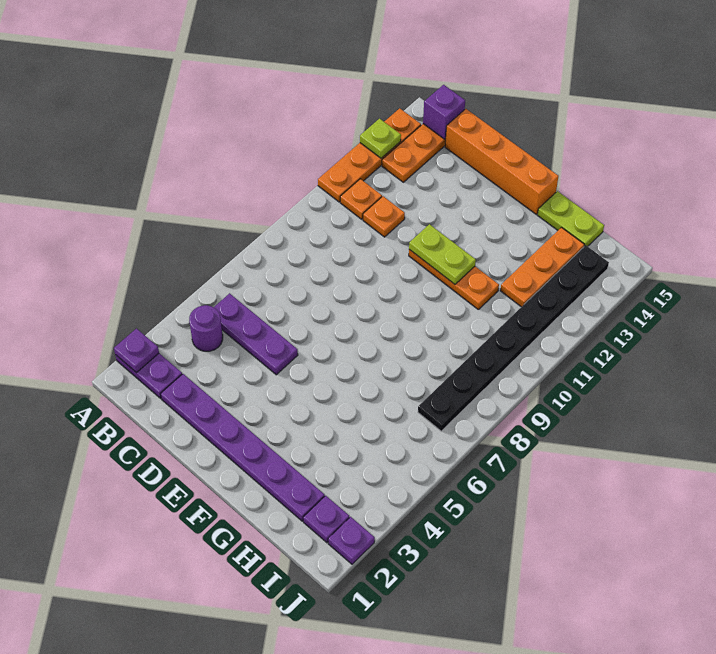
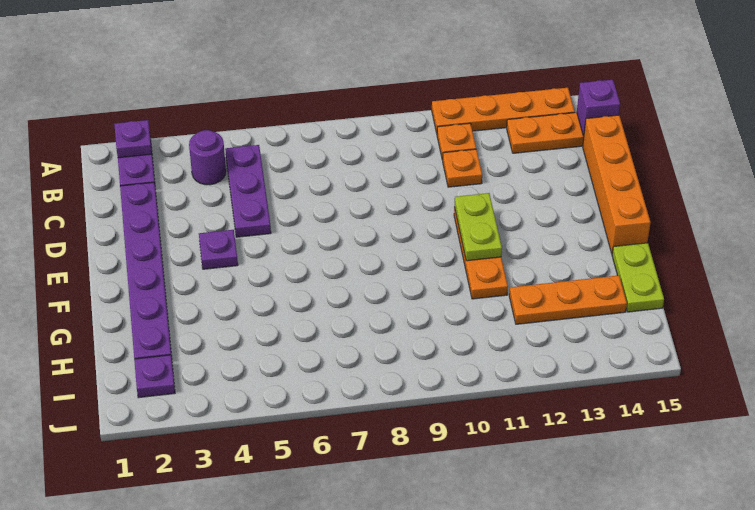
lime plate A13 level 2 -> none
black plate I7:I14 level 1 -> none
purple plate J2 level 1 -> purple plate E4 level 1

